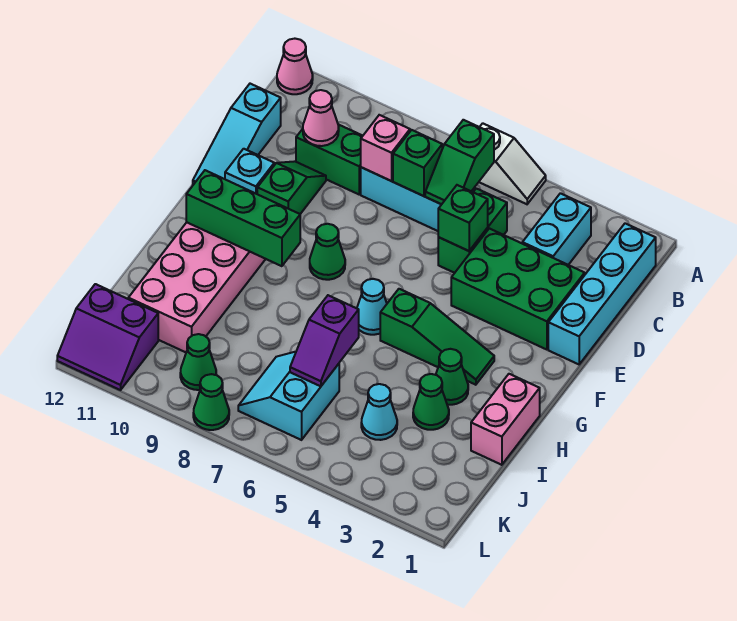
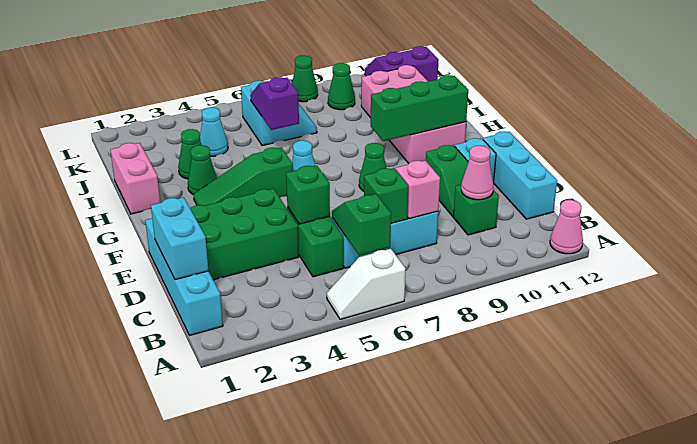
cyan brick B3:C3 level 1 -> cyan brick C1:D1 level 2
green brick C9:C10 level 1 -> green brick C10 level 1
cyan slope C12:E12 level 1 top C -> cyan brick C12:E12 level 1

